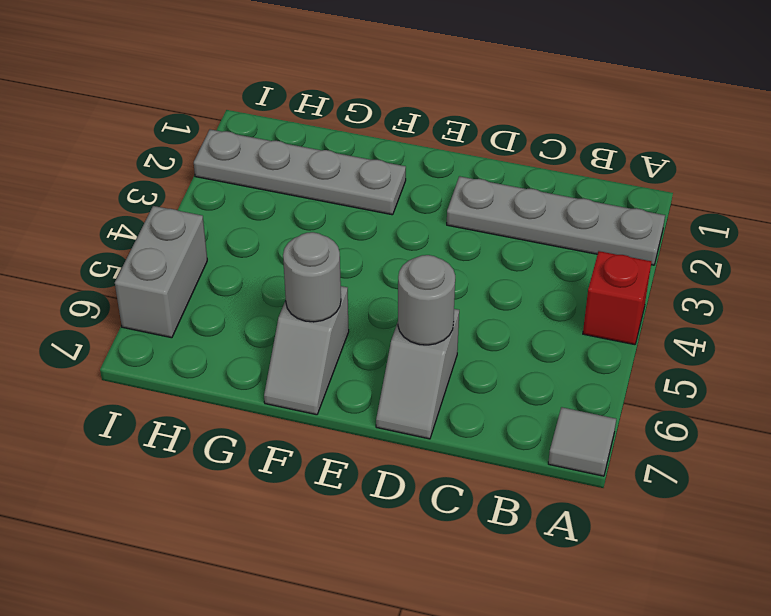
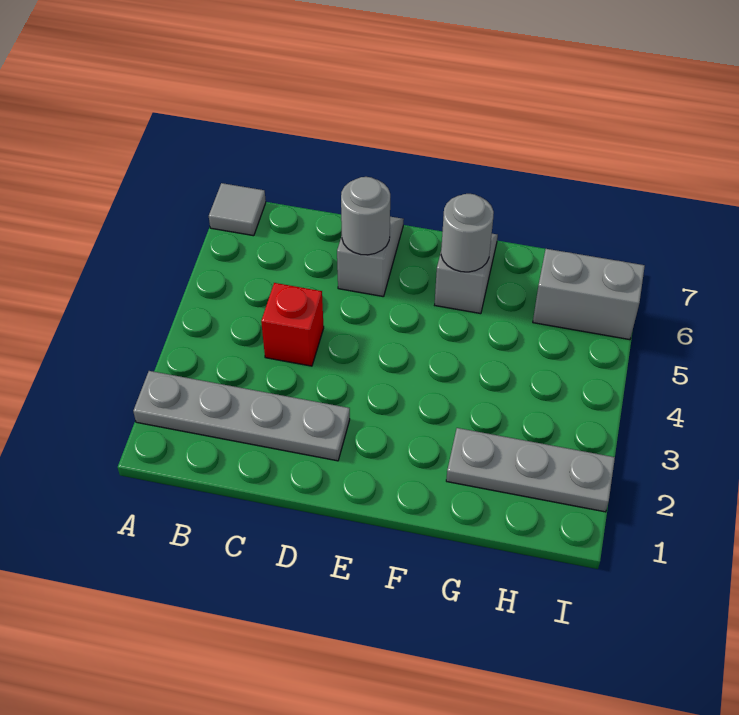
red brick A4 level 1 -> red brick C4 level 1
grey plate F2:I2 level 1 -> grey plate G2:I2 level 1
grey brick I5:I6 level 1 -> grey brick H6:I6 level 1

